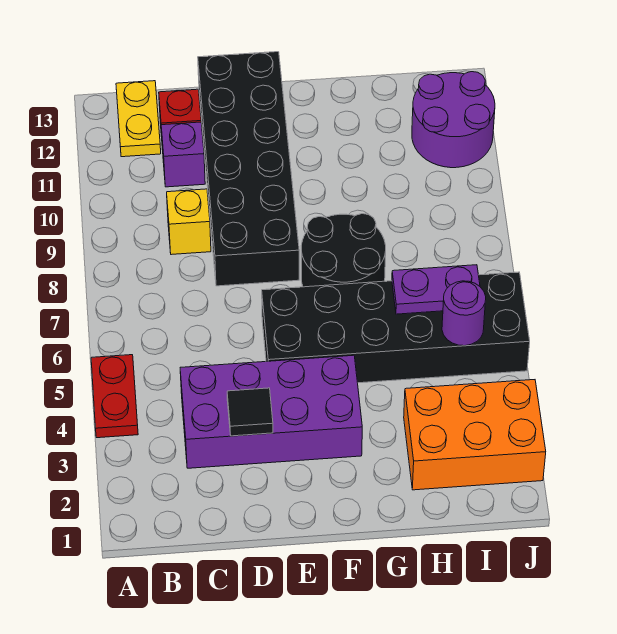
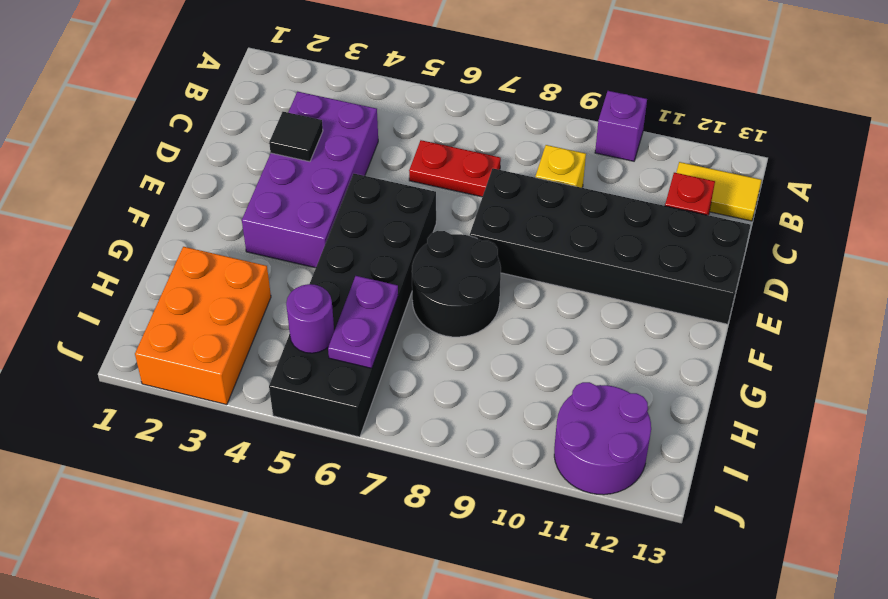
red plate A4:A5 level 1 -> red plate C6:C7 level 1
yellow plate B12:B13 level 1 -> yellow tile B12:B13 level 1
purple brick C11 level 1 -> purple brick A10 level 1

